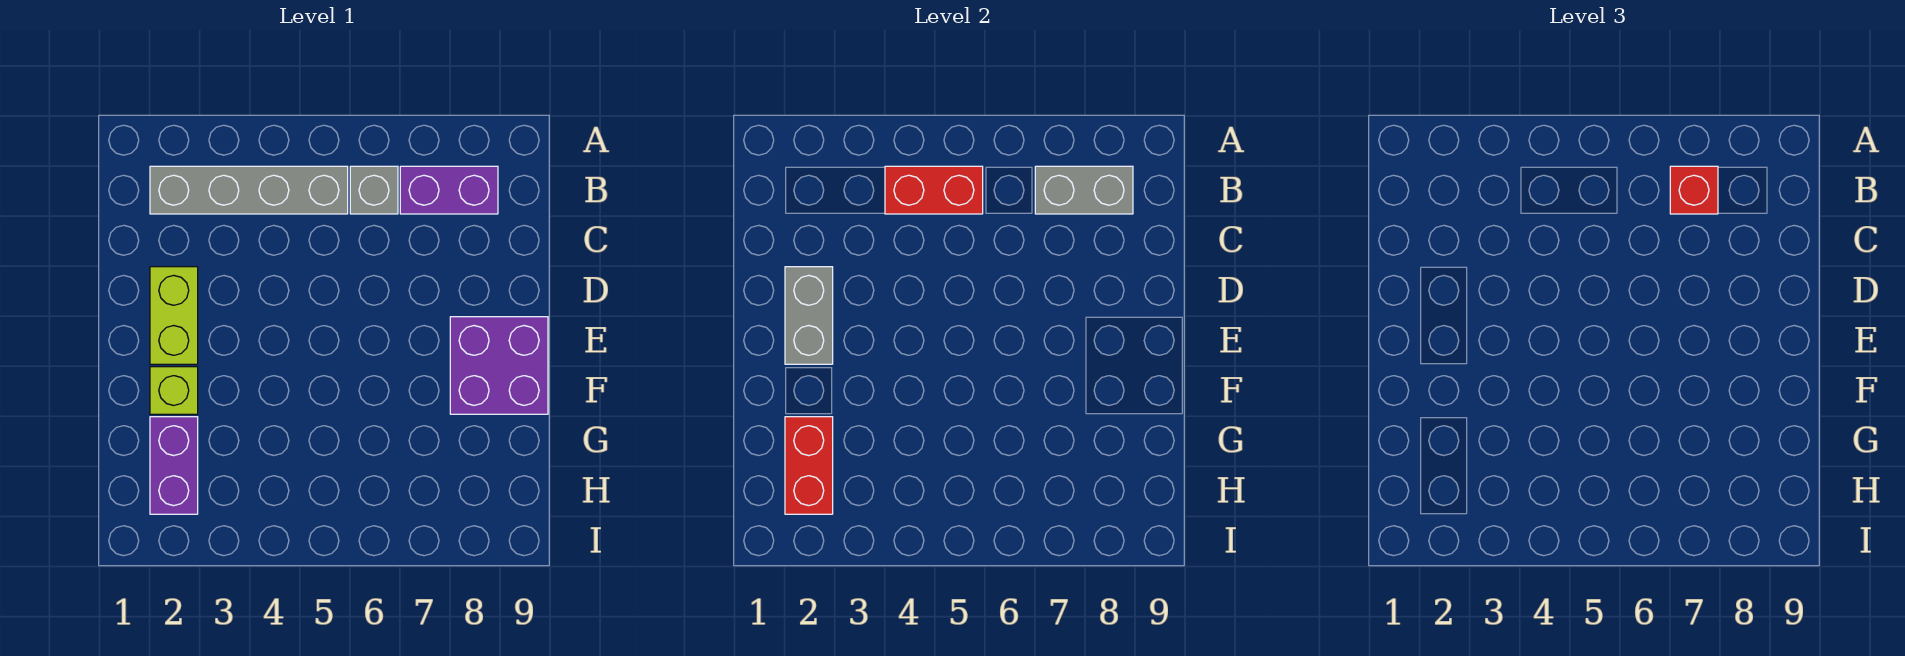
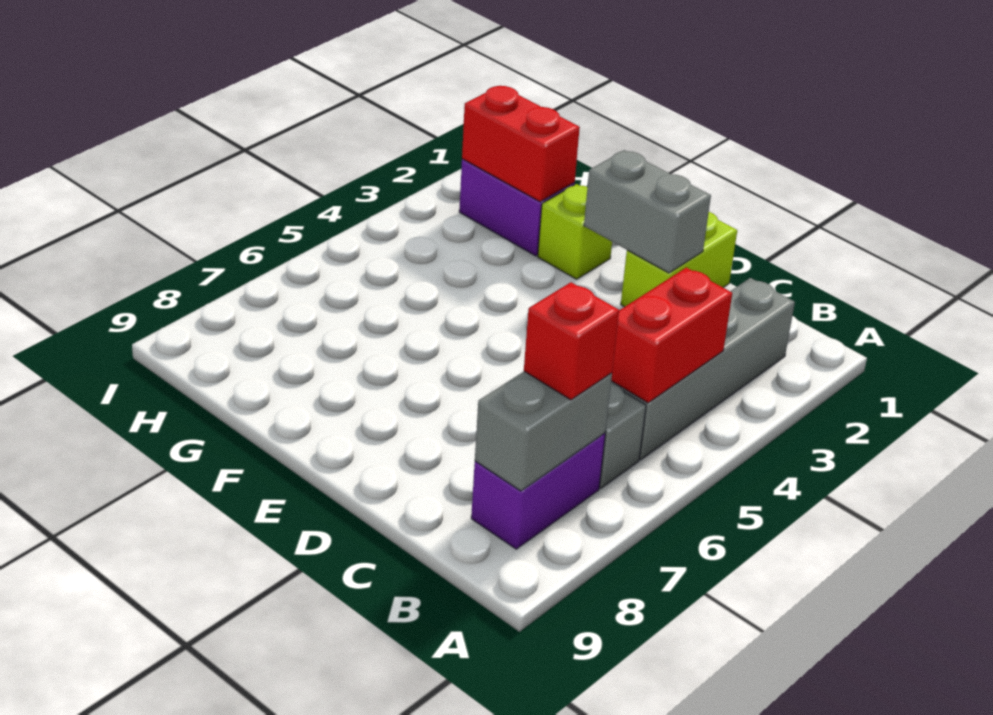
lime brick D2:E2 level 1 -> lime brick D1:D2 level 1
purple brick E8:F9 level 1 -> none

